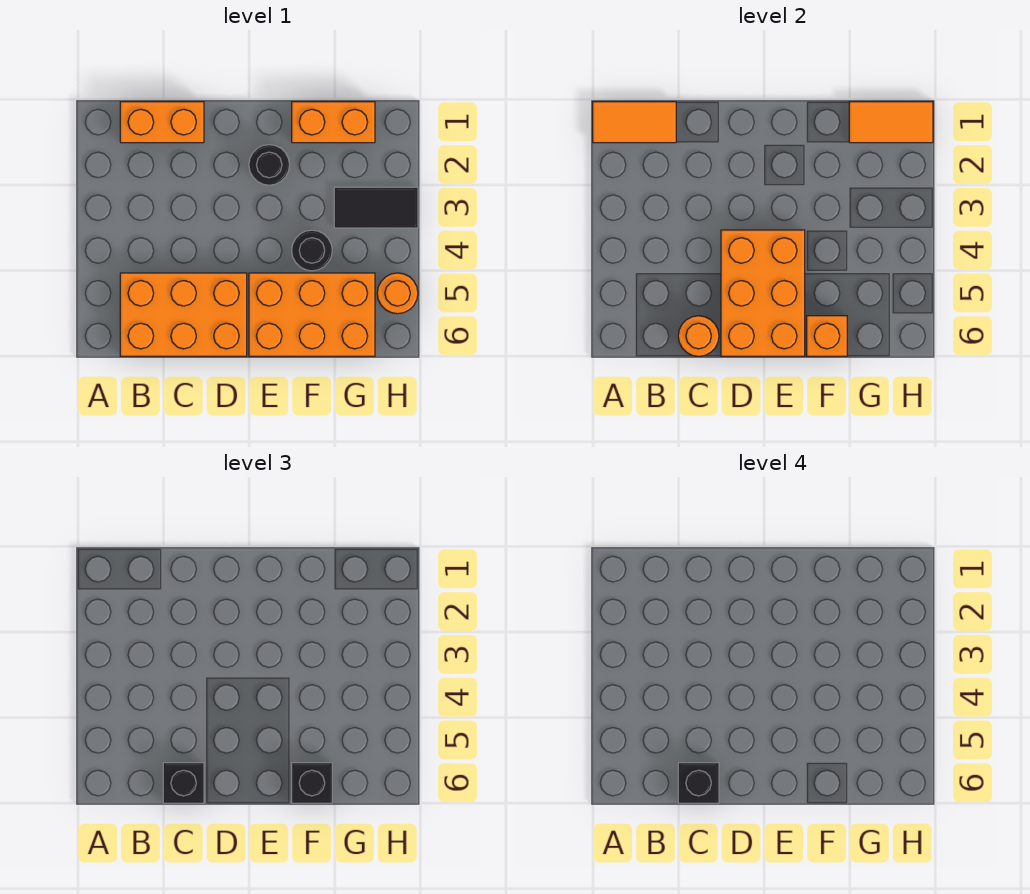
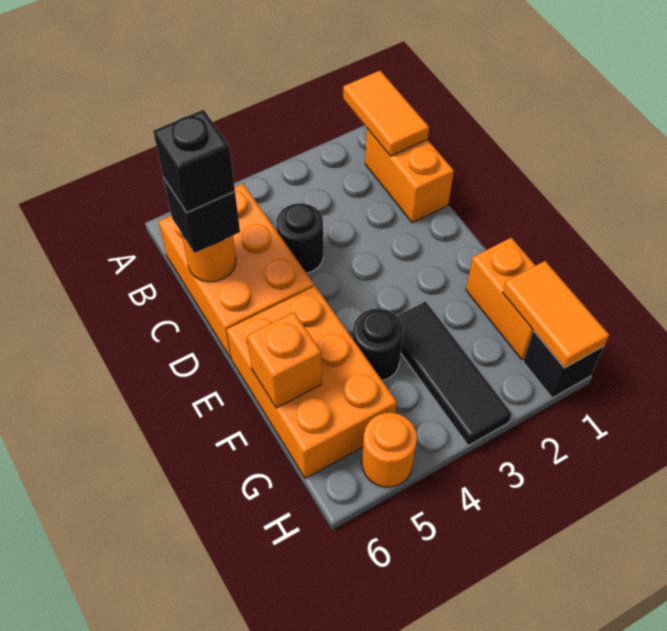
orange brick D4:E6 level 2 -> none
black round brick E2 level 1 -> black round brick C4 level 1
black brick F6 level 3 -> black brick H1 level 1
black tile G3:H3 level 1 -> black tile F3:H3 level 1

